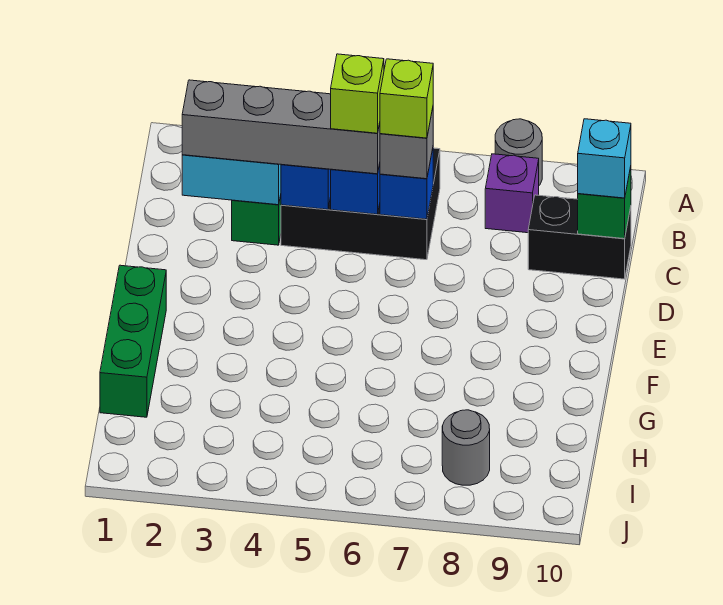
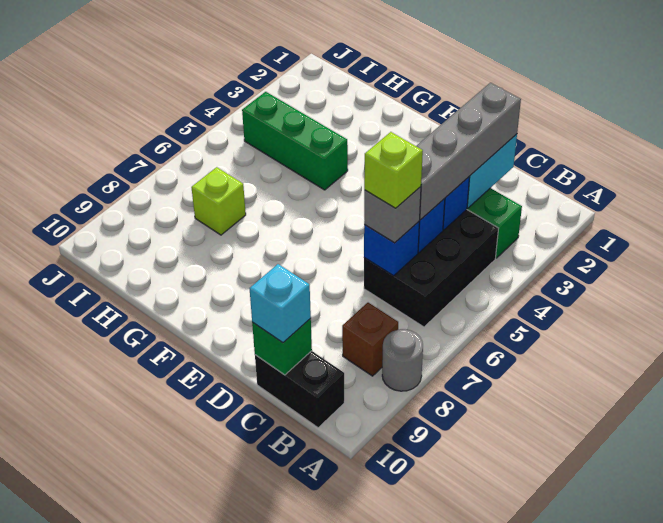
purple brick B8 level 1 -> brown brick B8 level 1
lime brick C5 level 4 -> lime brick H7 level 1
black brick C9:C10 level 1 -> black brick B10:C10 level 1
green brick F1:H1 level 1 -> green brick G4:I4 level 1
grey round brick I8 level 1 -> none

